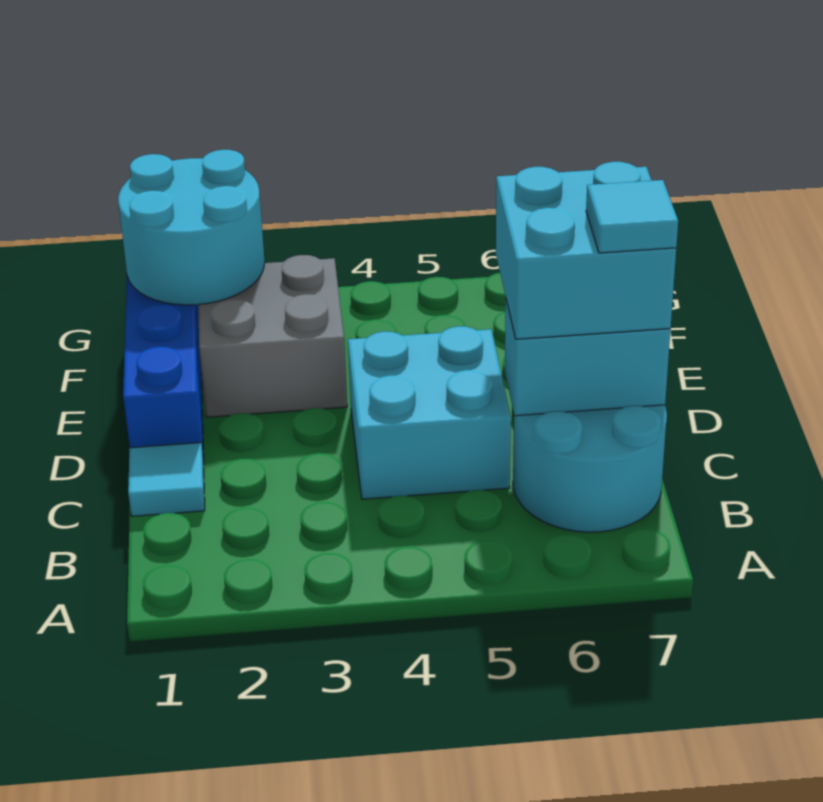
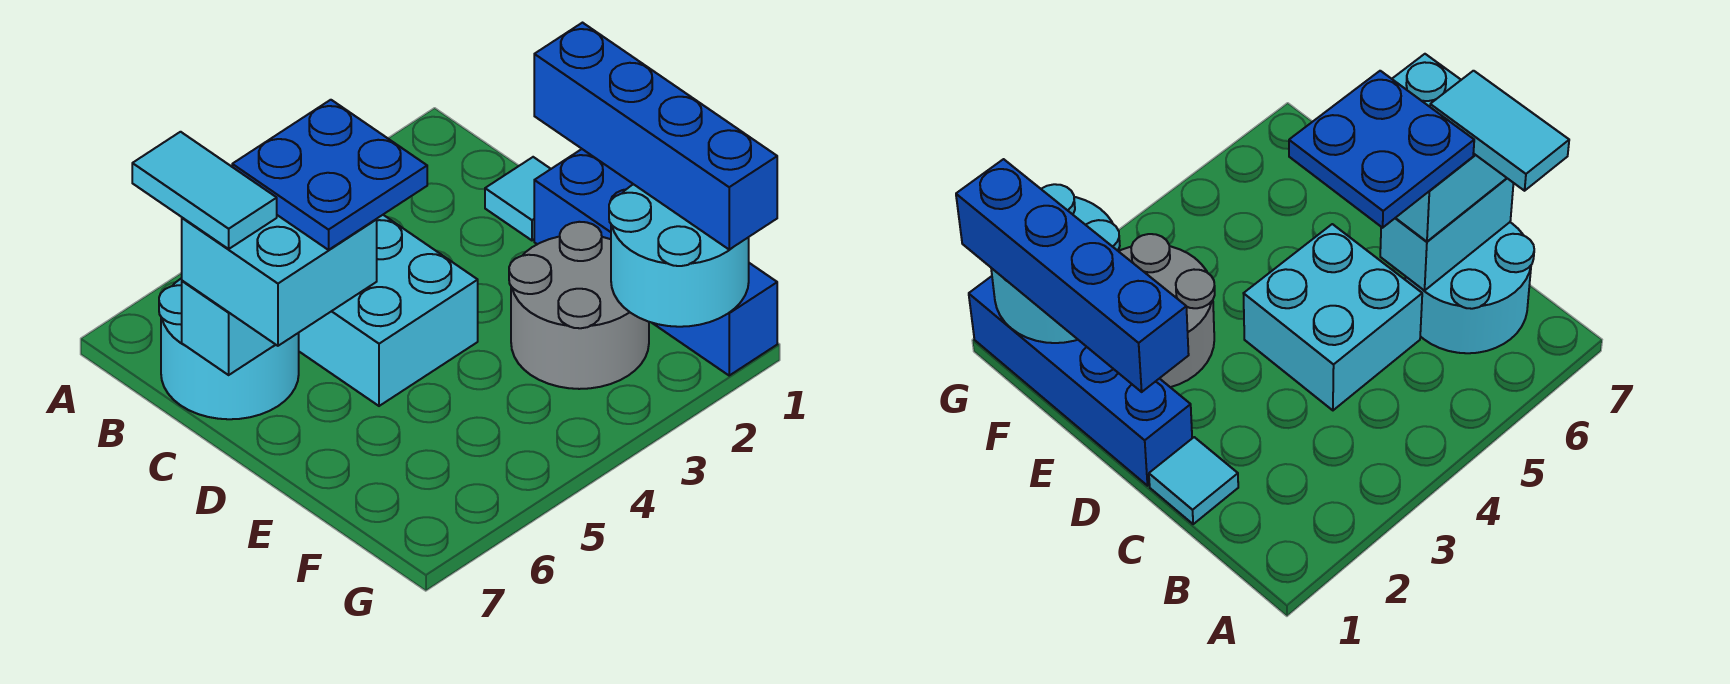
none -> blue plate C5:D6 level 4
cyan tile C7 level 4 -> cyan tile B7:C7 level 4
none -> blue brick D1:G1 level 3
grey brick E2:F3 level 1 -> grey round brick E2:F3 level 1

